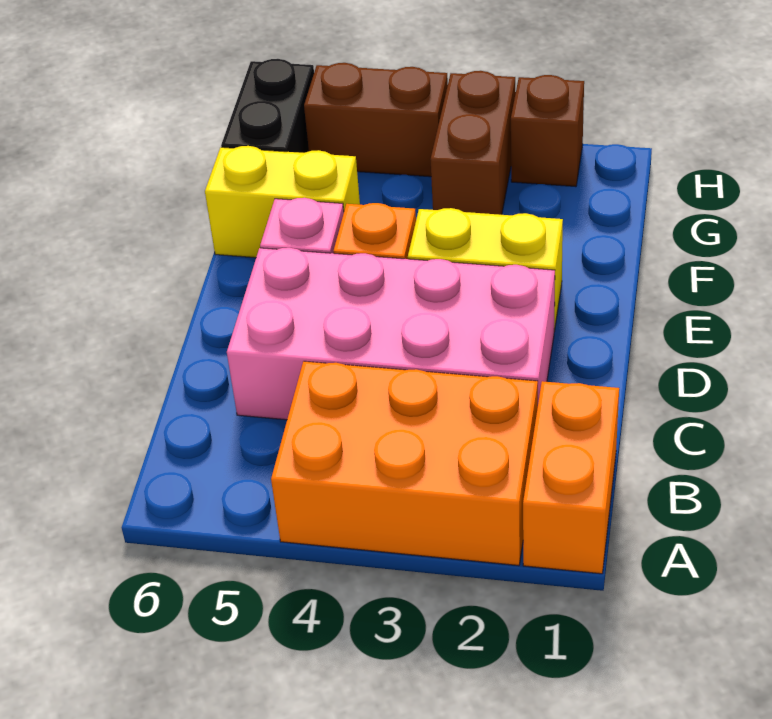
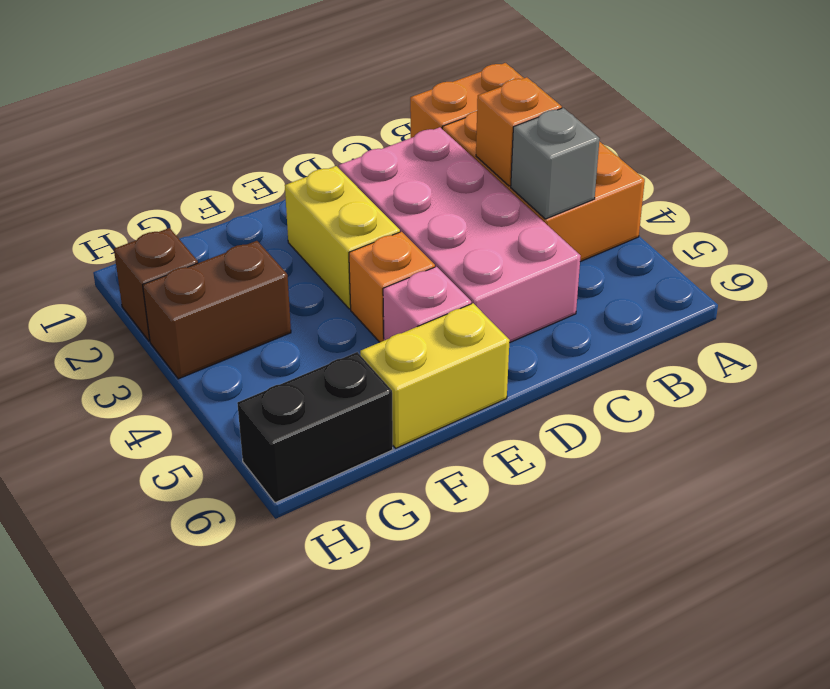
none -> orange brick B3 level 2
none -> grey brick B4 level 2
yellow brick F5:F6 level 1 -> yellow brick E6:F6 level 1
brown brick H4:H5 level 1 -> none

